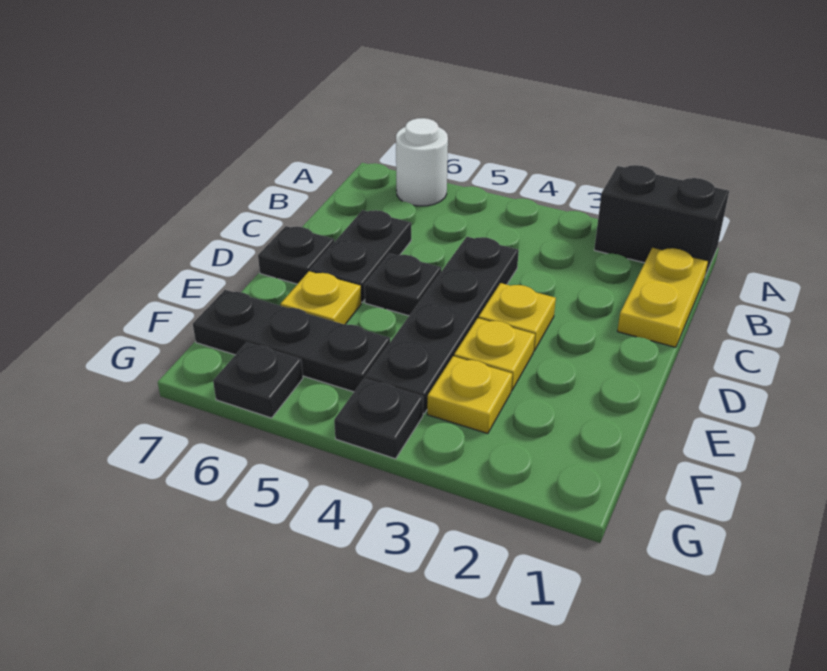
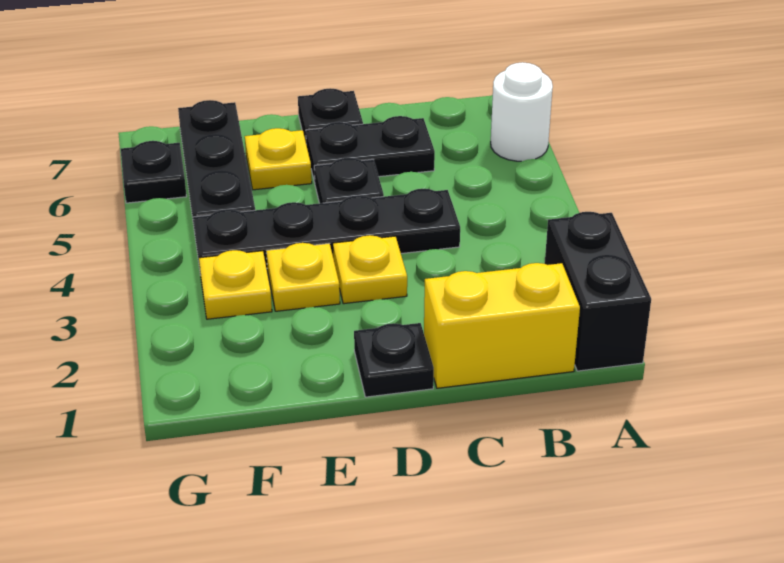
yellow plate B1:C1 level 1 -> yellow brick B1:C1 level 1
black plate G4 level 1 -> black plate D1 level 1

